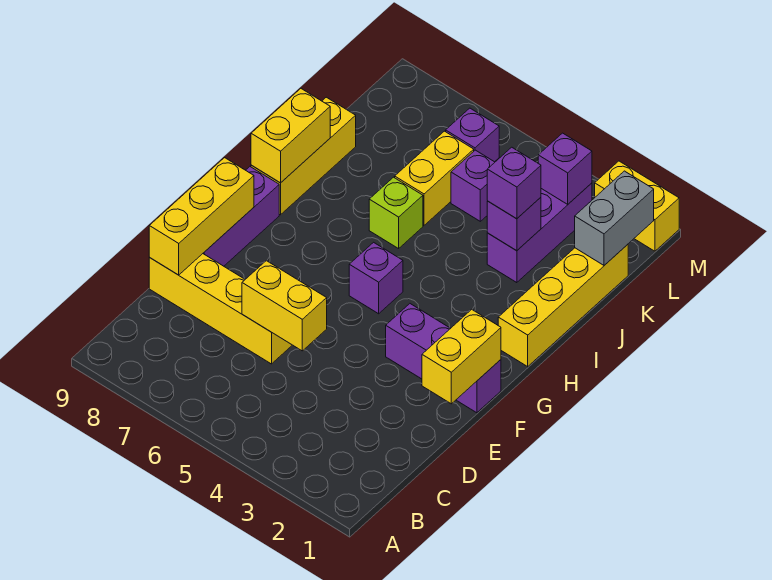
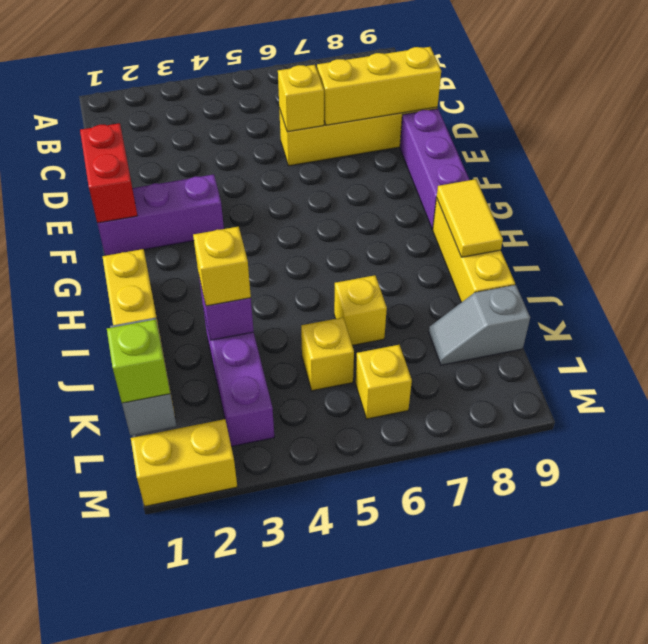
yellow brick D5:D6 level 2 -> yellow brick D6 level 2
yellow brick D9:F9 level 2 -> yellow brick D7:D9 level 2
yellow brick E1:F1 level 2 -> red brick E1:F1 level 2
purple brick G5 level 1 -> none
yellow brick H9:I9 level 2 -> yellow tile H9:I9 level 2
lime brick I6 level 1 -> lime brick L1 level 3
purple brick J3 level 3 -> yellow brick J3 level 3
yellow brick J6:K6 level 1 -> yellow brick J6 level 1
purple brick K5 level 1 -> yellow brick K5 level 1
none -> grey slope K8:K9 level 1 top 9
purple brick L3 level 2 -> none
purple brick L6 level 1 -> yellow brick L6 level 1

